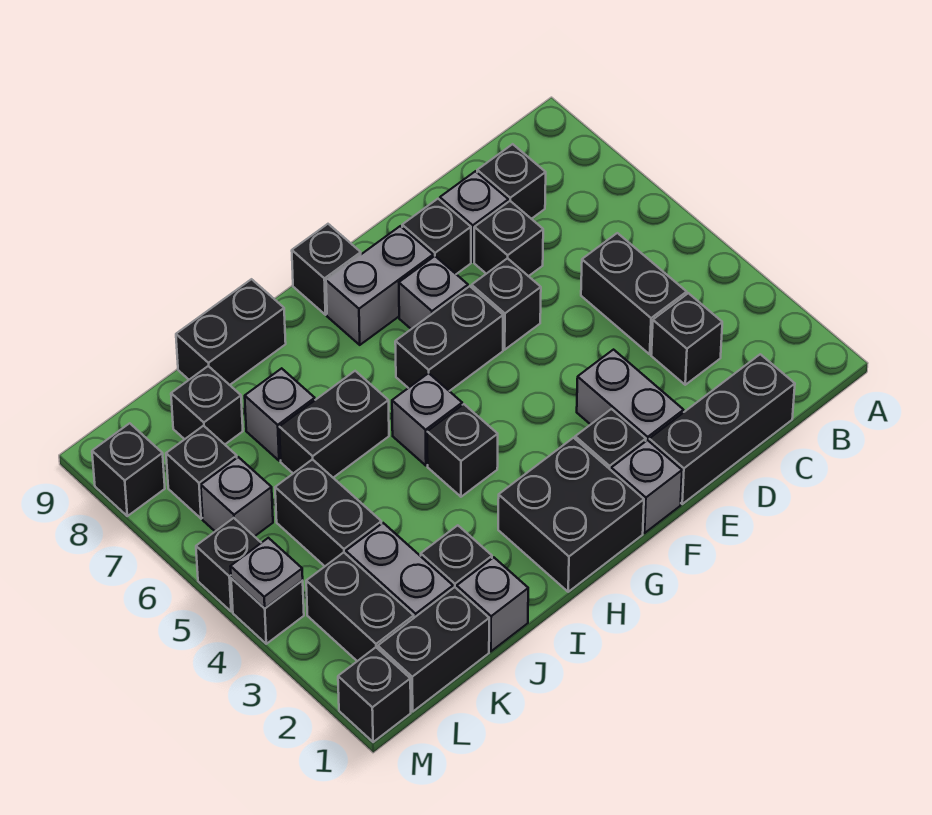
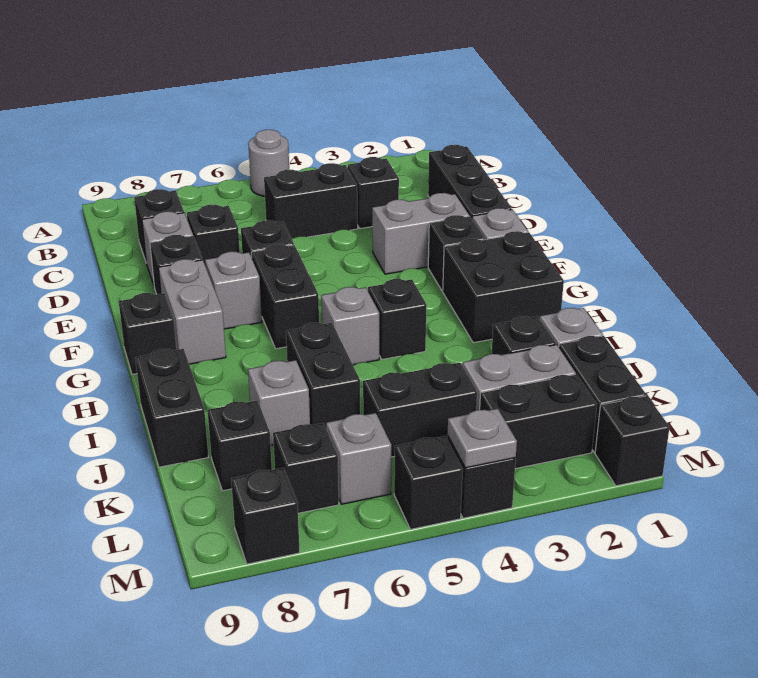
none -> grey round brick A5 level 1

